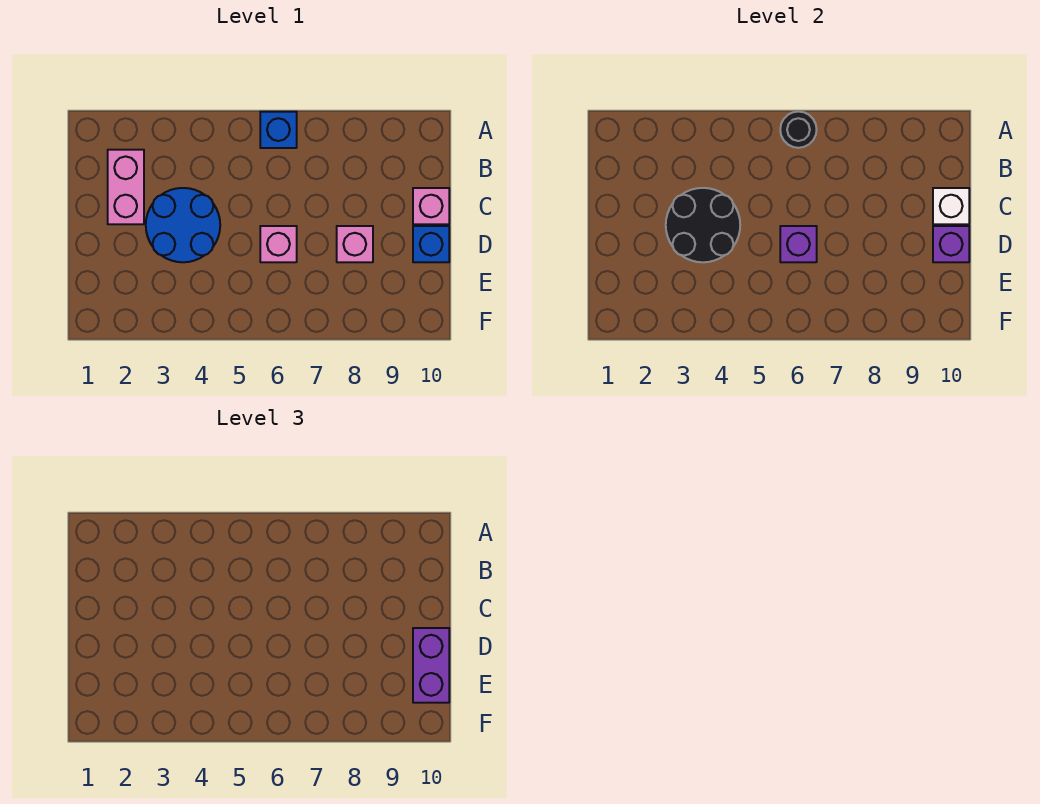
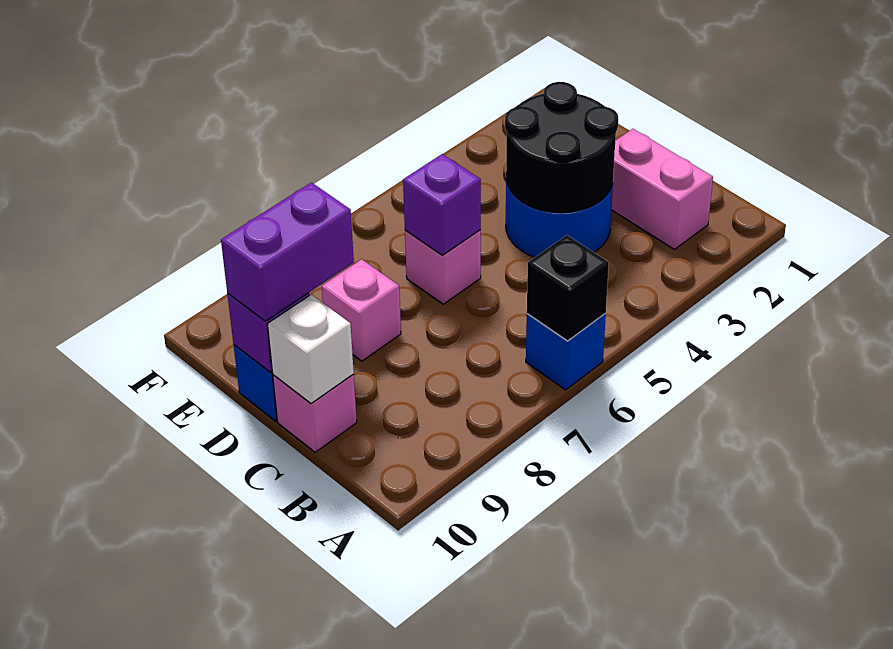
black round brick A6 level 2 -> black brick A6 level 2
purple brick D10:E10 level 3 -> purple brick D9:D10 level 3

